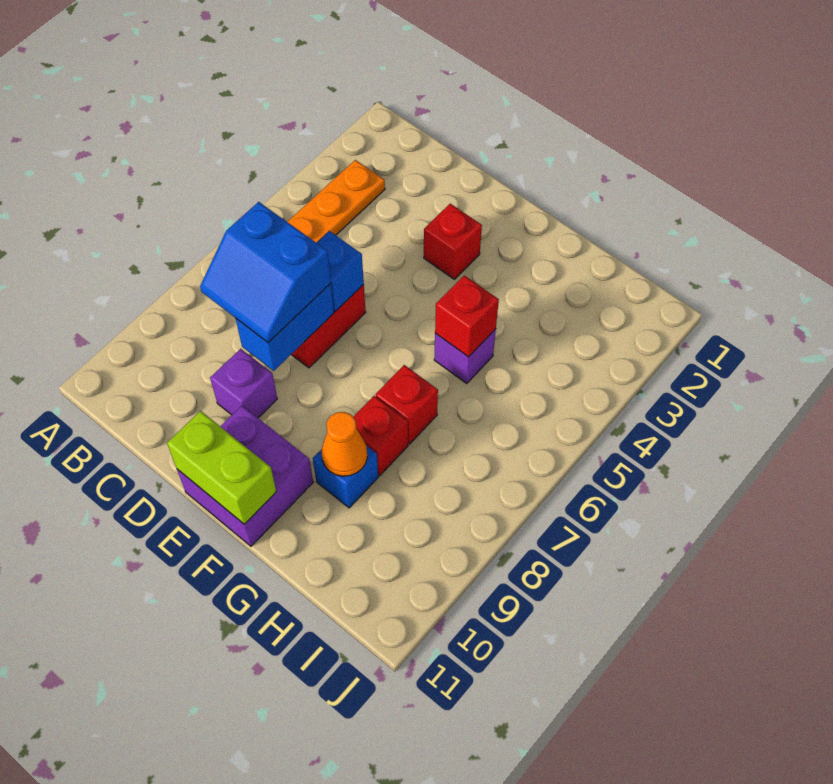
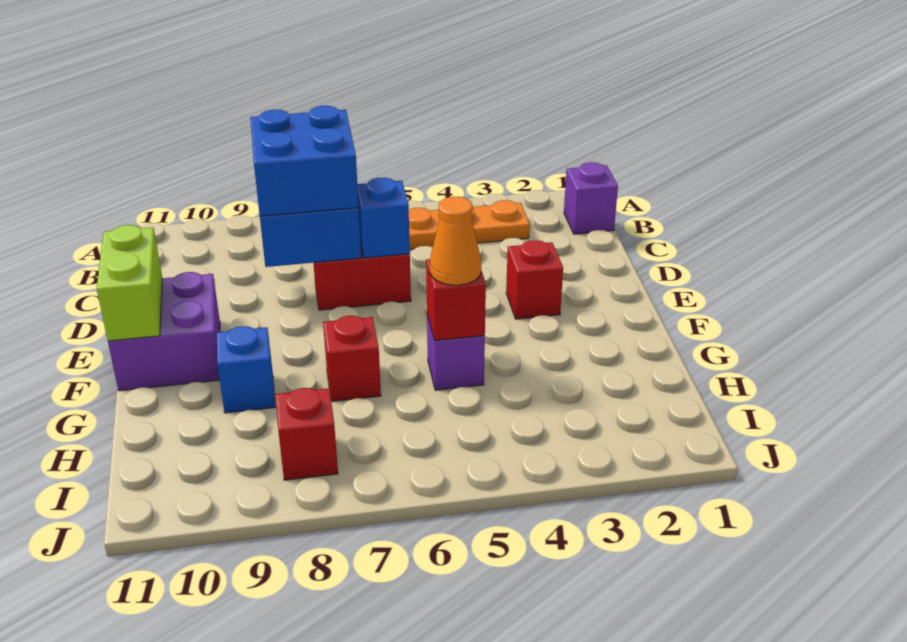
blue slope C7:D8 level 3 top 7 -> blue brick C7:D8 level 3
purple brick D9 level 1 -> purple brick B1 level 1
red brick G8 level 1 -> red brick I8 level 1
orange cone G9 level 2 -> orange cone G5 level 3

